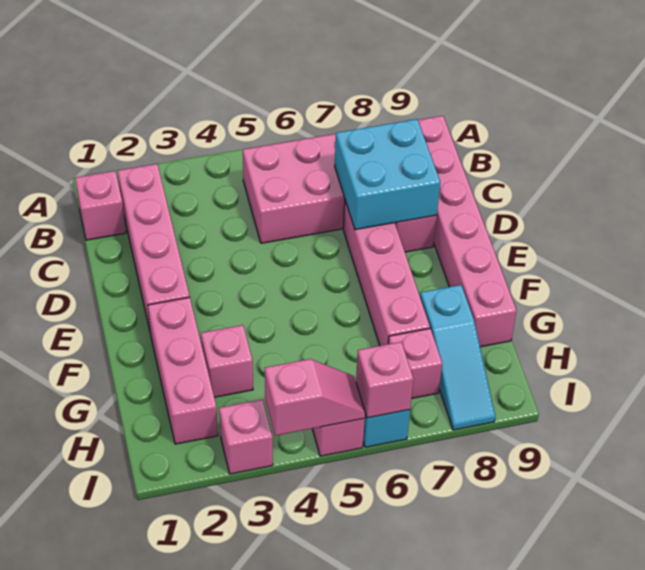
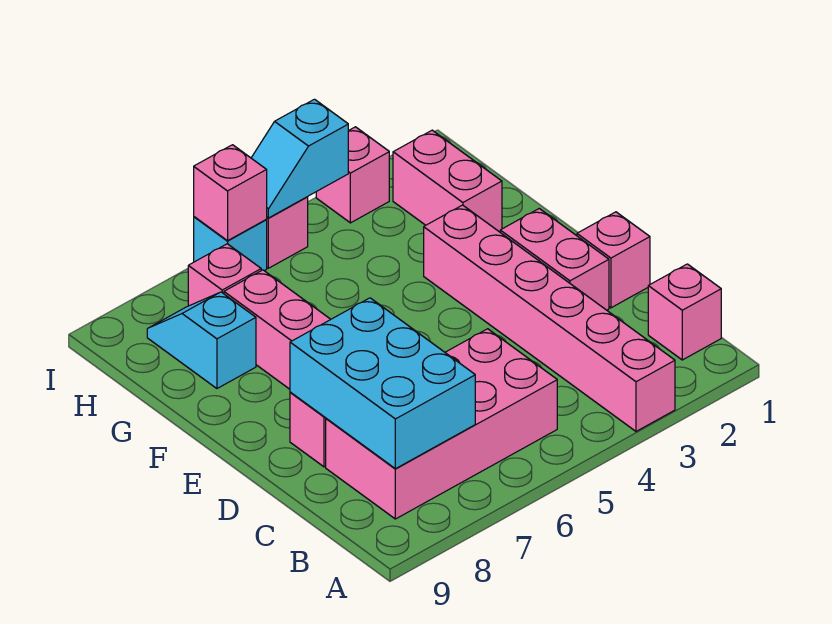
pink brick B2:E2 level 1 -> pink brick D2:E2 level 1
pink brick B9:G9 level 1 -> pink brick A3:F3 level 1
cyan brick C7:D8 level 2 -> cyan brick B7:D8 level 2
pink brick F2:H2 level 1 -> pink brick G2:H2 level 1
pink brick G3 level 1 -> pink brick D1 level 1
cyan slope G8:I8 level 1 top G -> cyan slope G8:H8 level 1 top G
pink slope I4:I5 level 2 top 4 -> cyan slope I4:I5 level 2 top 4

